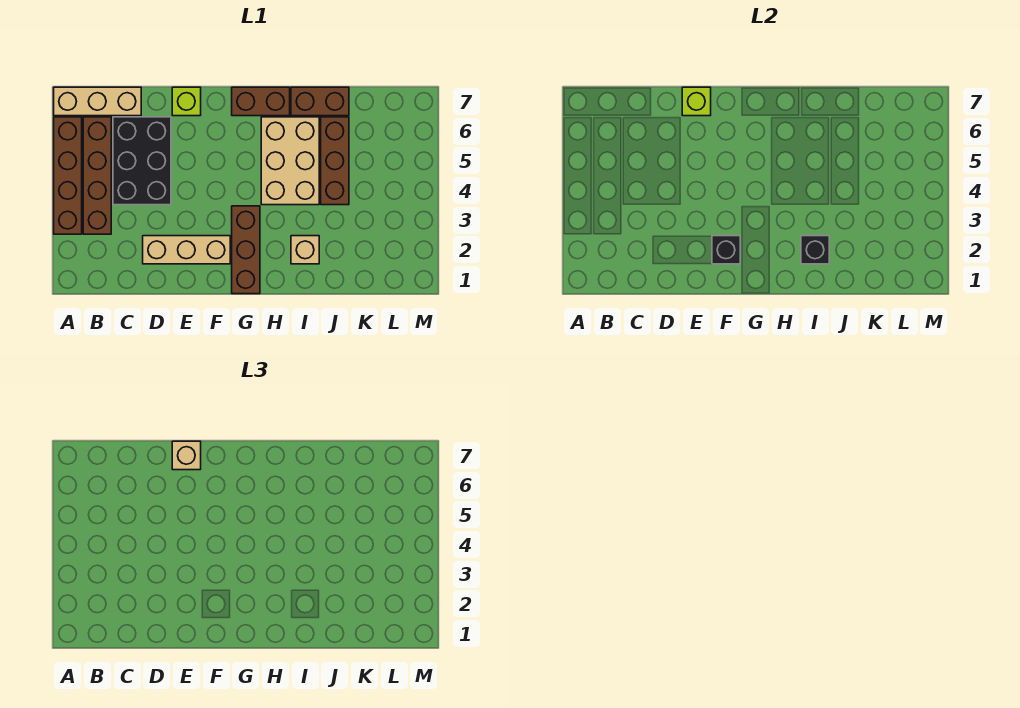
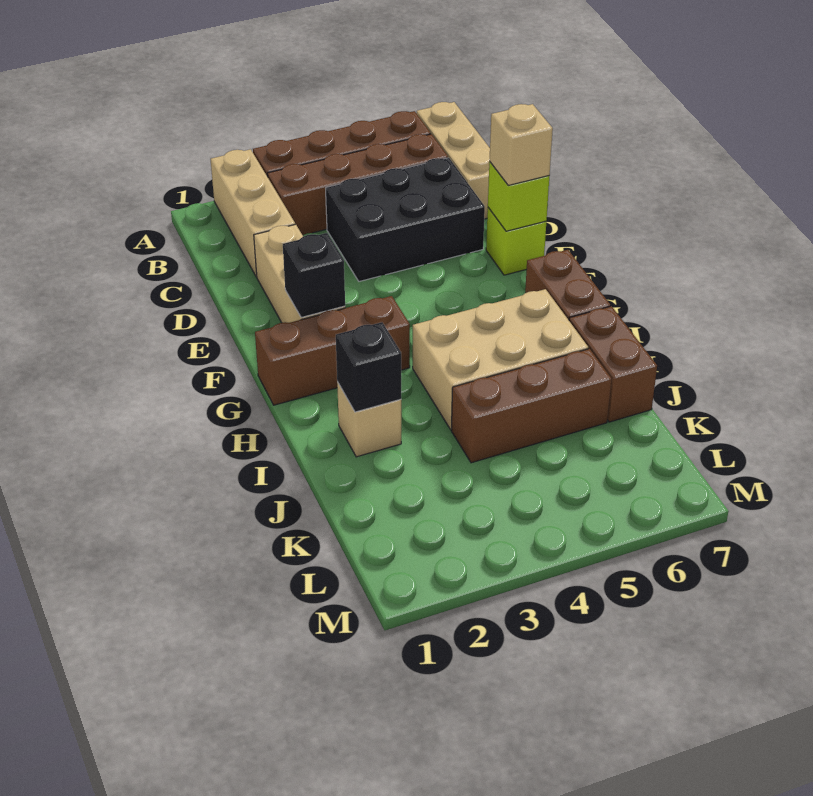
none -> tan brick A2:C2 level 1

